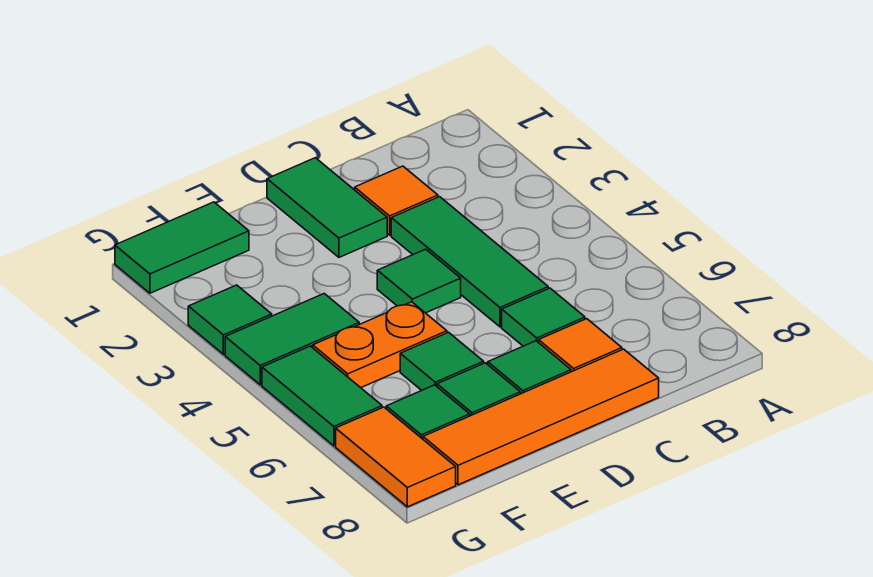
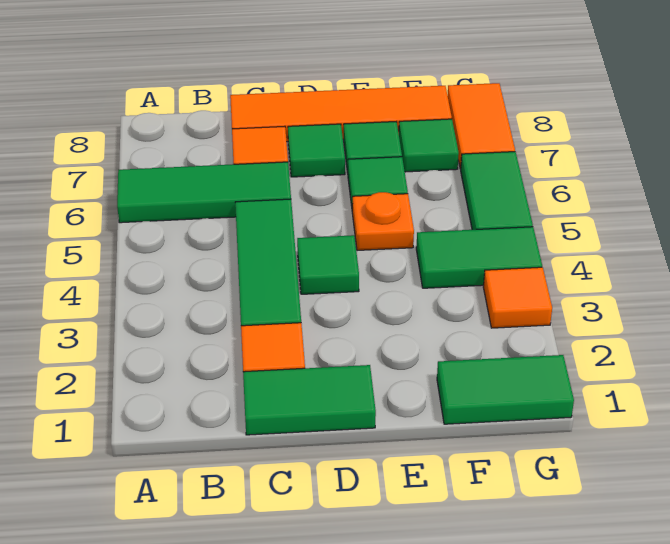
green tile C6 level 1 -> green tile A6:C6 level 1
green tile D1:D2 level 1 -> green tile C1:D1 level 1
orange plate E5:F5 level 1 -> orange plate E5 level 1
green tile G3 level 1 -> orange tile G3 level 1

